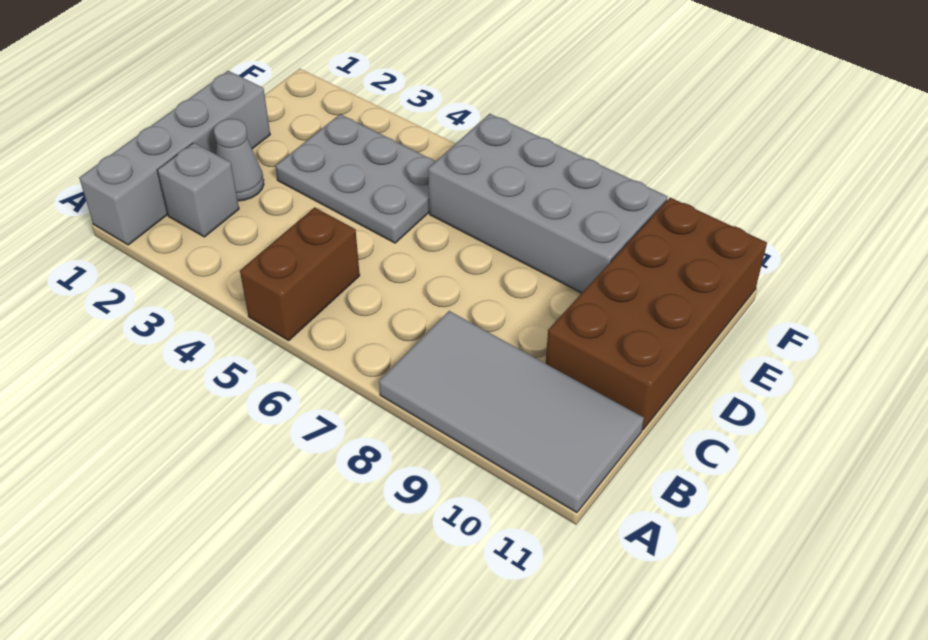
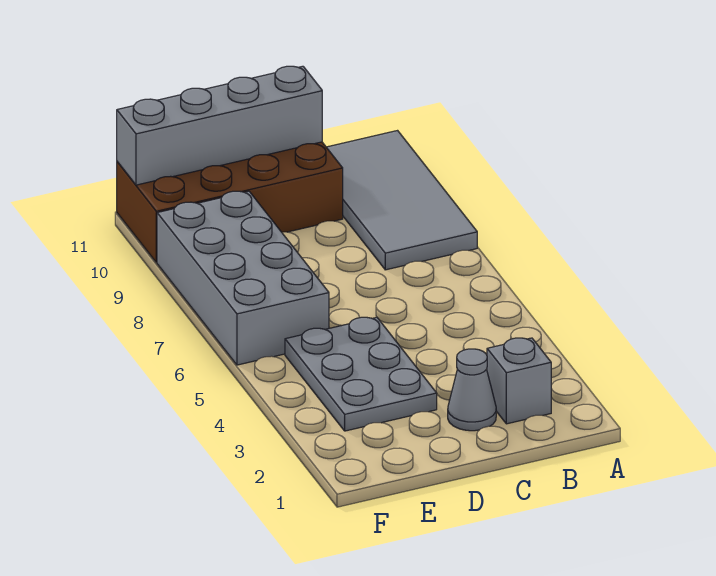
grey brick A1:D1 level 1 -> grey brick C11:F11 level 2
brown brick A5:B5 level 1 -> none

